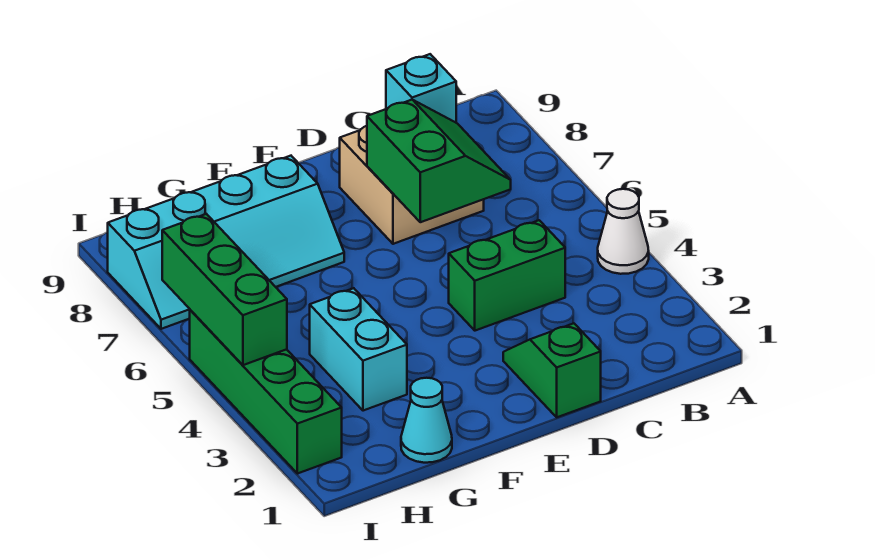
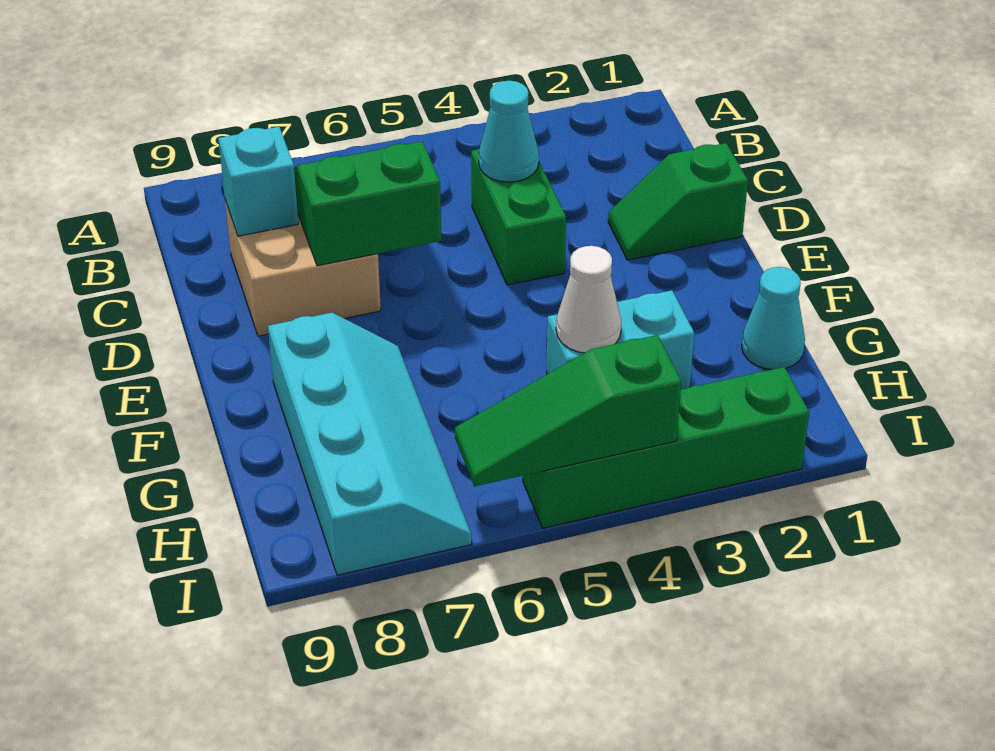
white cone A4 level 1 -> white cone G4 level 2
none -> cyan cone C4 level 2
green brick I4:I6 level 2 -> green slope I4:I6 level 2 top 4

